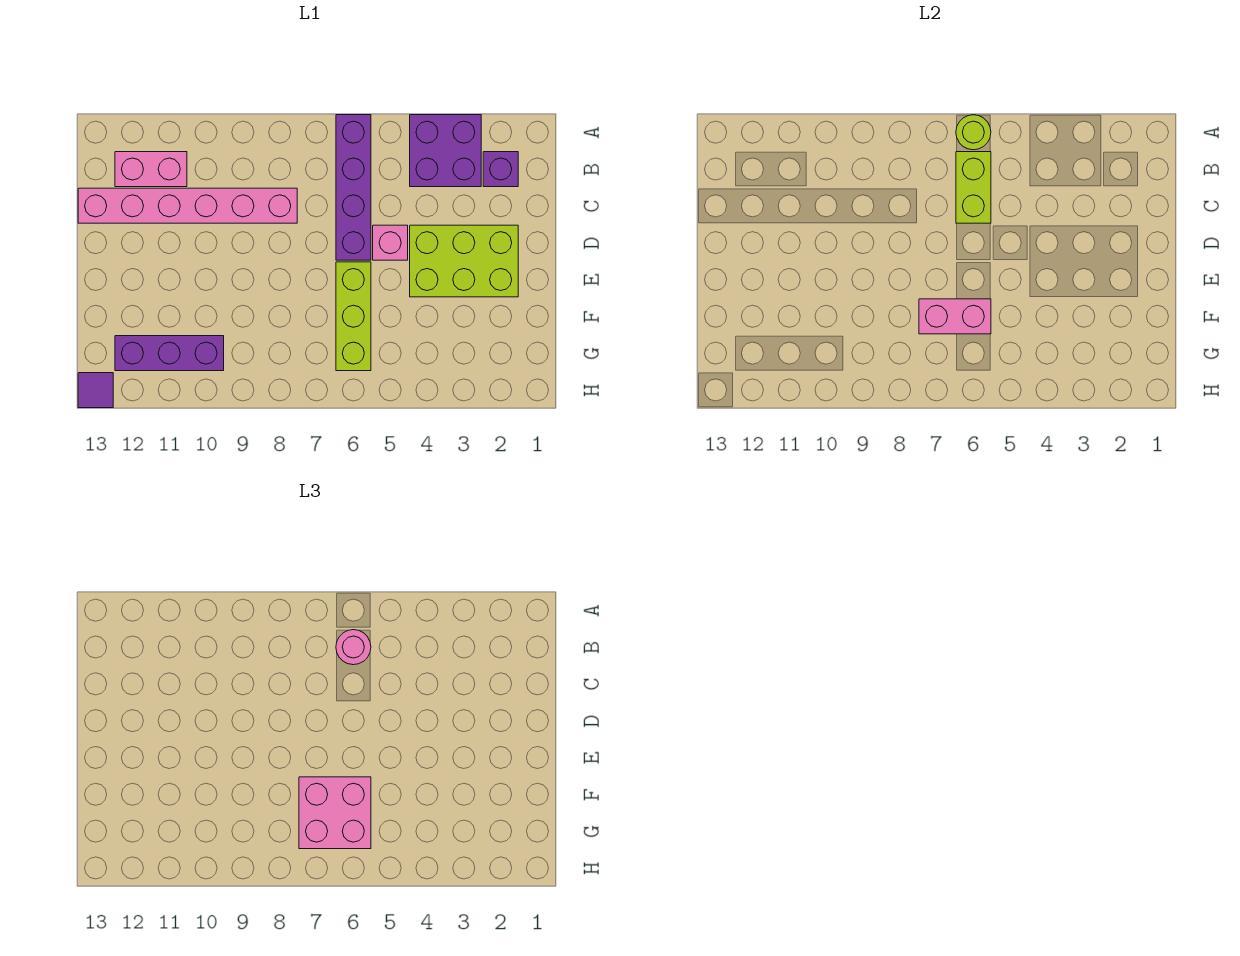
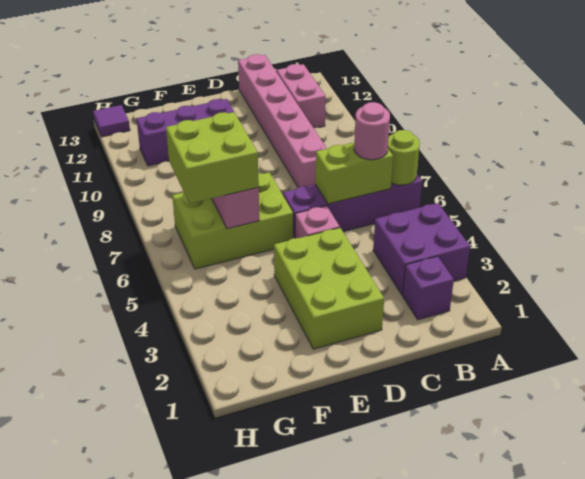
lime brick E6:G6 level 1 -> lime brick E6:G7 level 1
pink brick F6:G7 level 3 -> lime brick F6:G7 level 3
purple brick G10:G12 level 1 -> purple brick E11:G11 level 1

